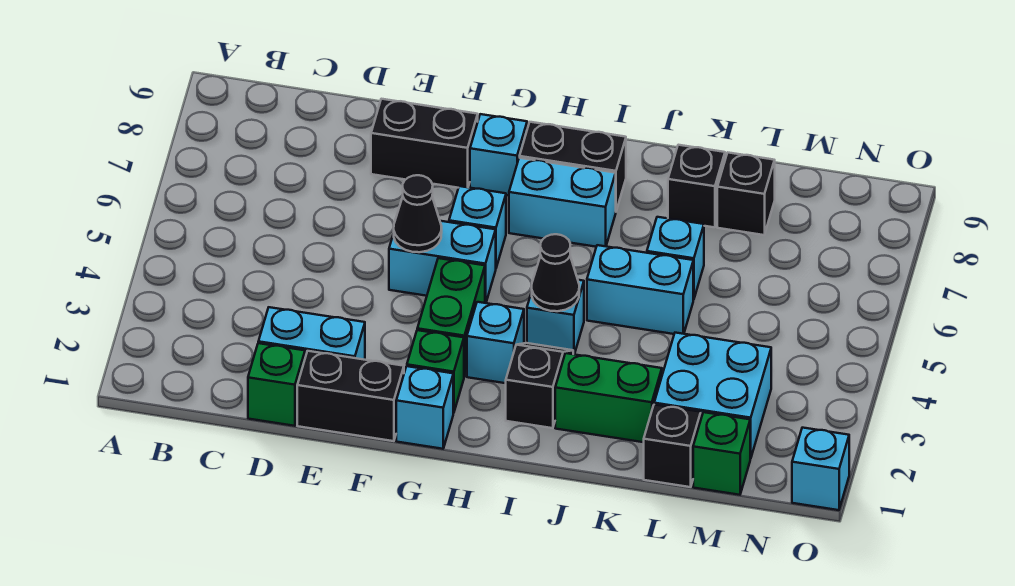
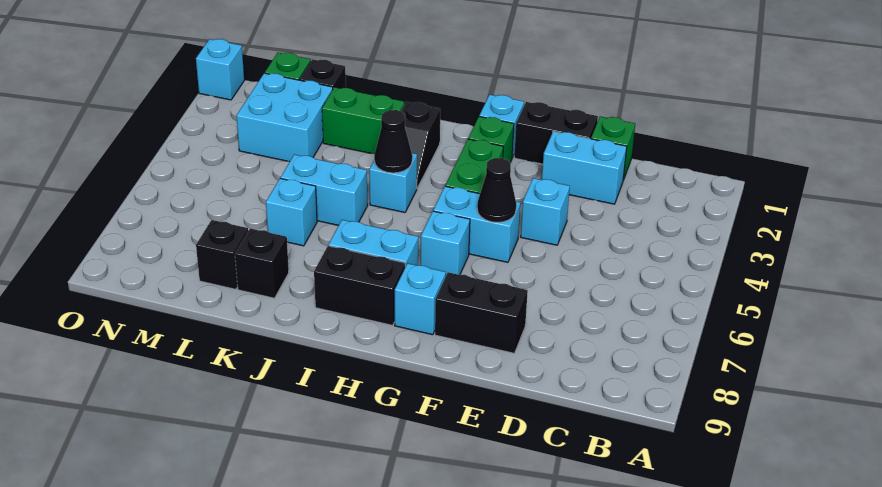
cyan brick H3 level 1 -> cyan brick E4 level 1

